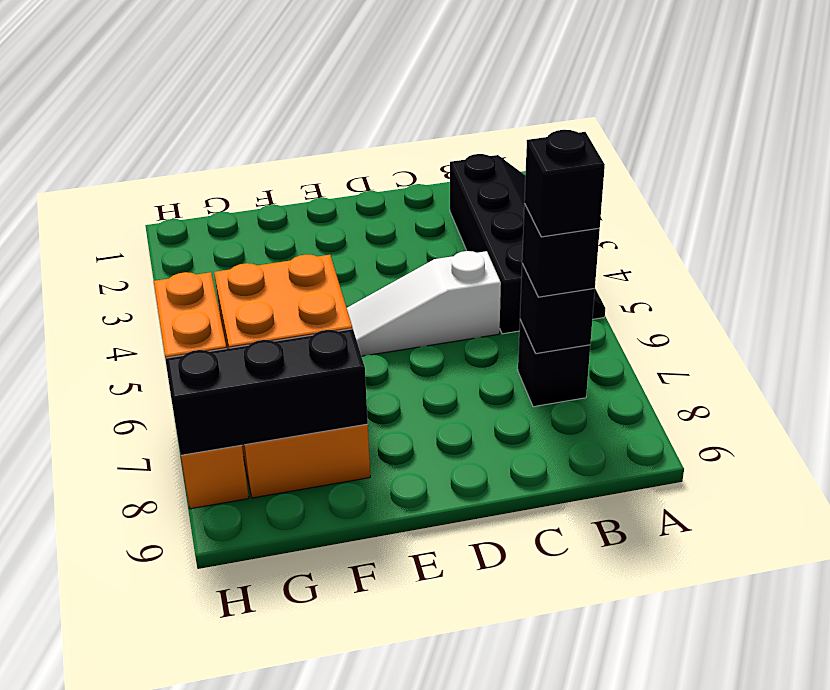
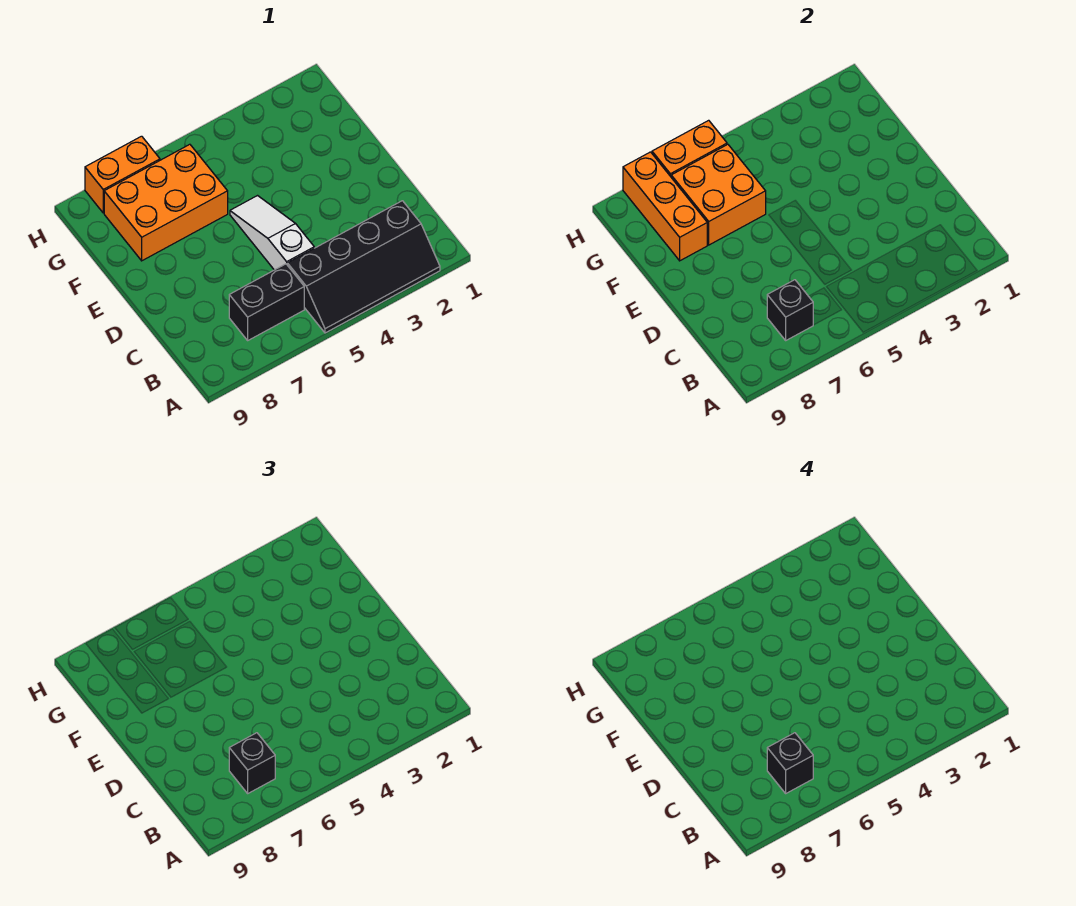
black brick B7 level 1 -> black brick B6:B7 level 1
black brick F8:H8 level 2 -> orange brick F8:H8 level 2

